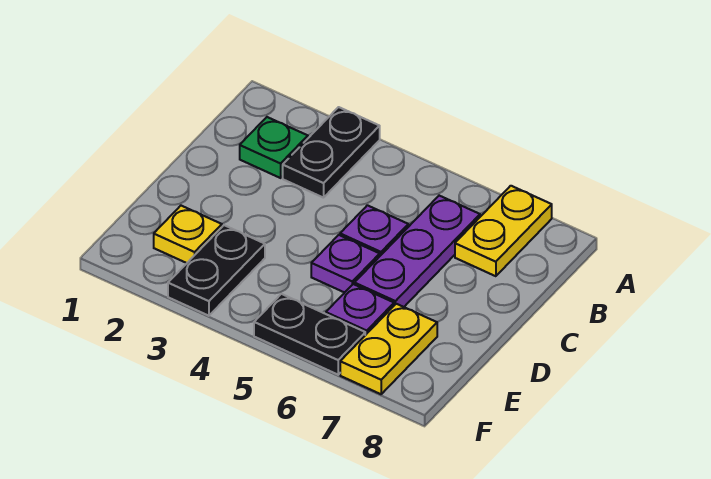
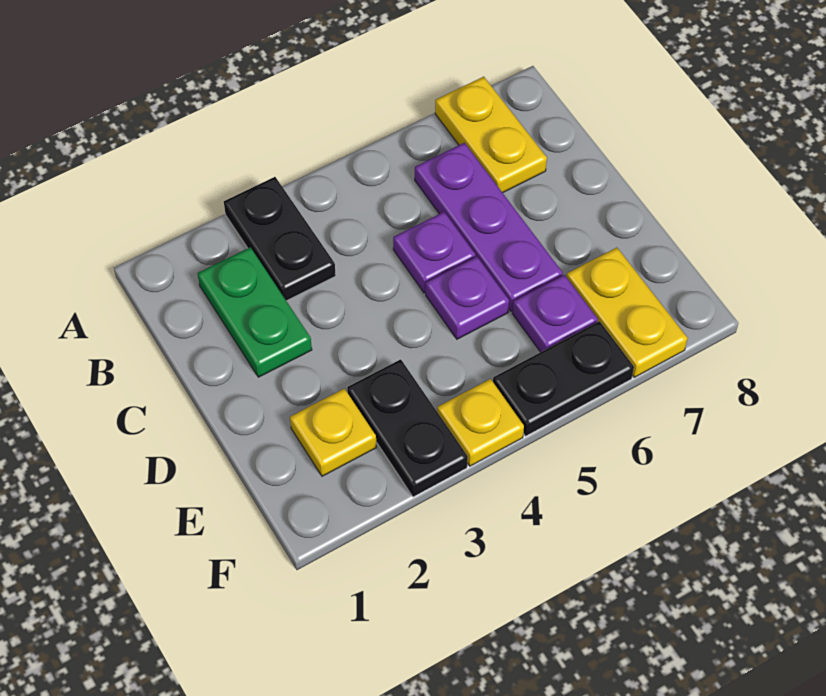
green plate B2 level 1 -> green plate B2:C2 level 1
none -> yellow plate F4 level 1

